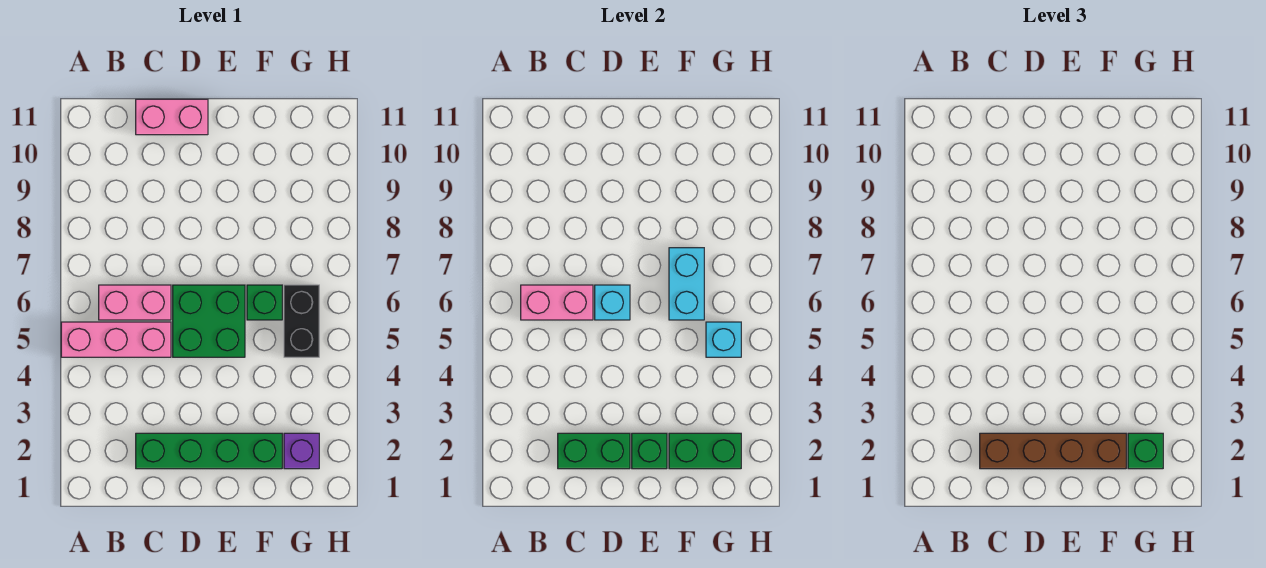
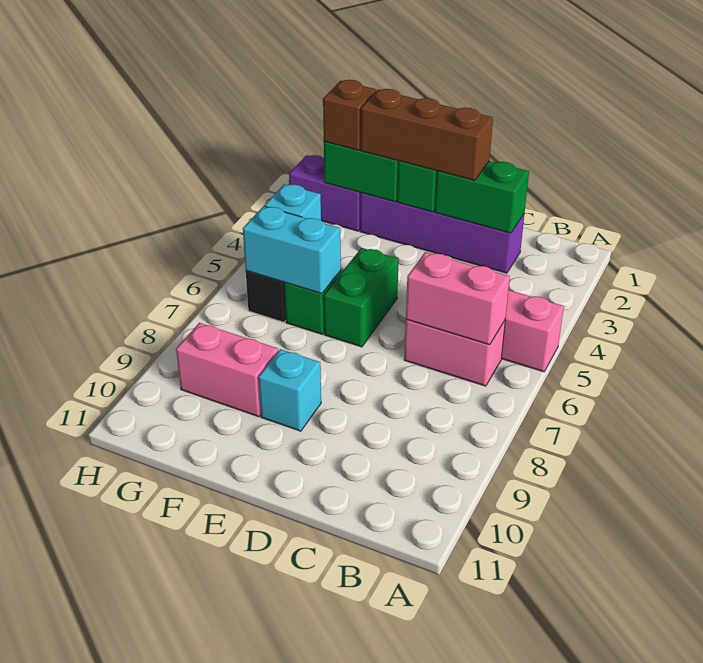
green brick C2:F2 level 1 -> purple brick C2:F2 level 1
brown brick C2:F2 level 3 -> brown brick D2:F2 level 3
pink brick C11:D11 level 1 -> pink brick F9:G9 level 1
green brick D5:E6 level 1 -> green brick E5:E6 level 1
cyan brick D6 level 2 -> cyan brick E9 level 1
cyan brick F6:F7 level 2 -> cyan brick F6:G6 level 2
purple brick G2 level 1 -> purple brick G2:H2 level 1
green brick G2 level 3 -> brown brick G2 level 3

